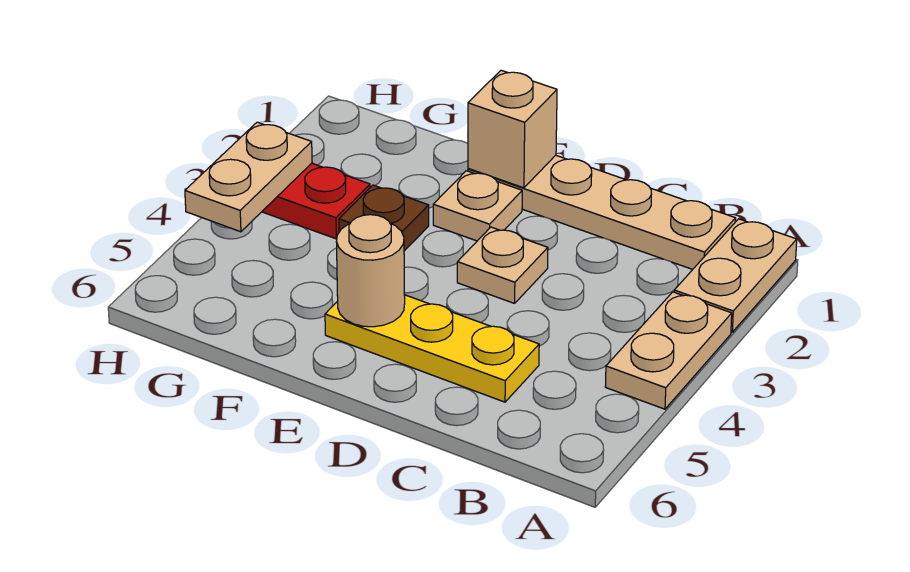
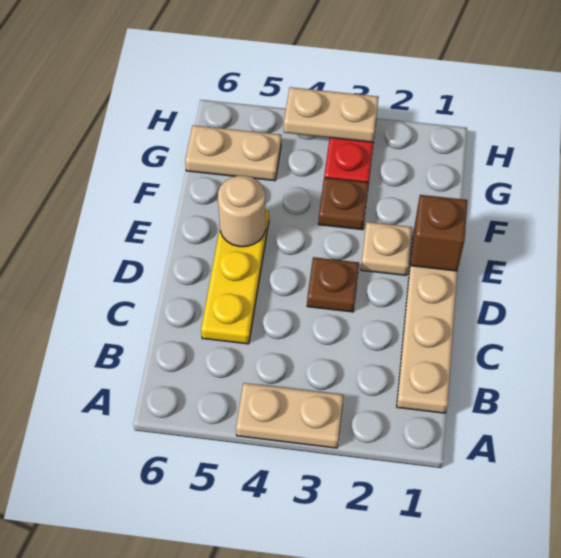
tan plate A1:A2 level 1 -> tan plate G5:G6 level 1
tan plate D3 level 1 -> brown plate D3 level 1
tan brick E1 level 2 -> brown brick E1 level 2

